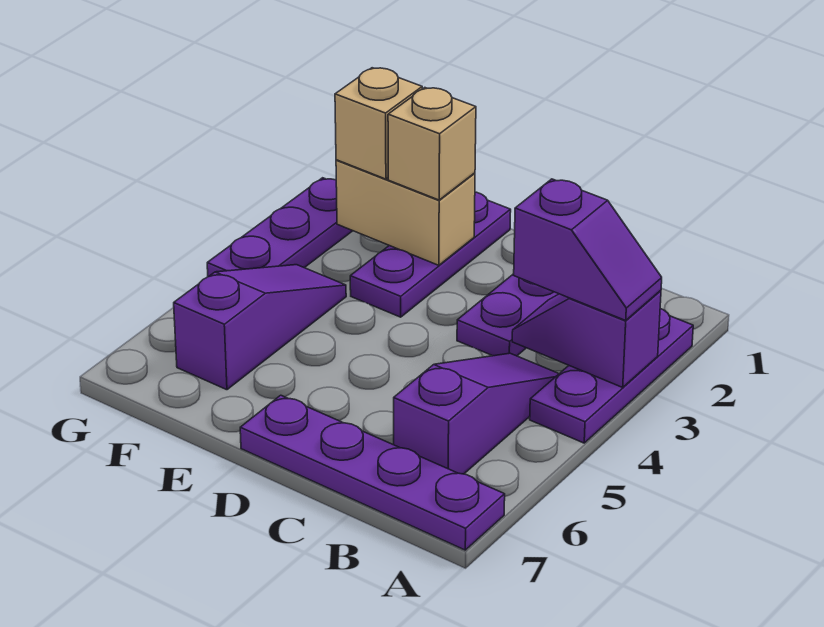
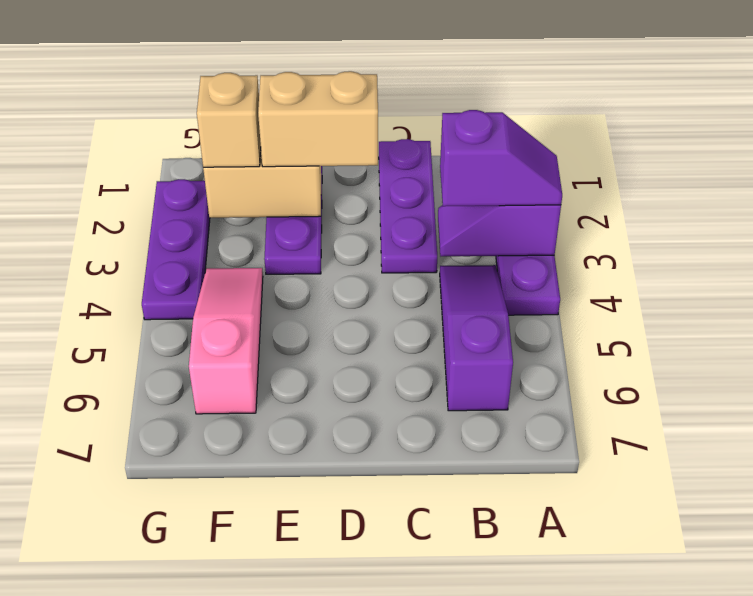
purple plate A7:D7 level 1 -> none
tan brick E2 level 3 -> tan brick D2:E2 level 3
purple slope F4:F6 level 1 top 6 -> pink slope F4:F6 level 1 top 6

